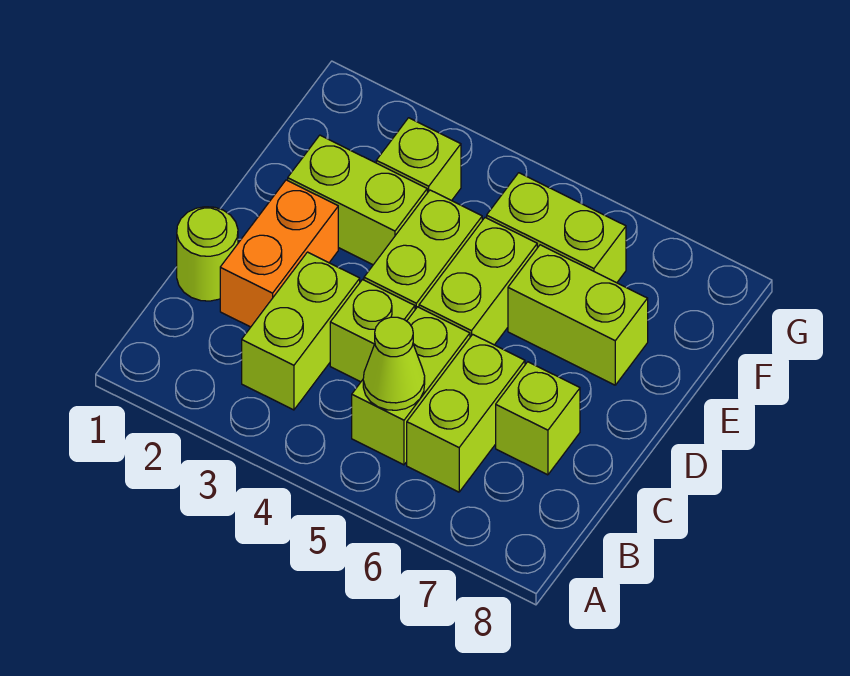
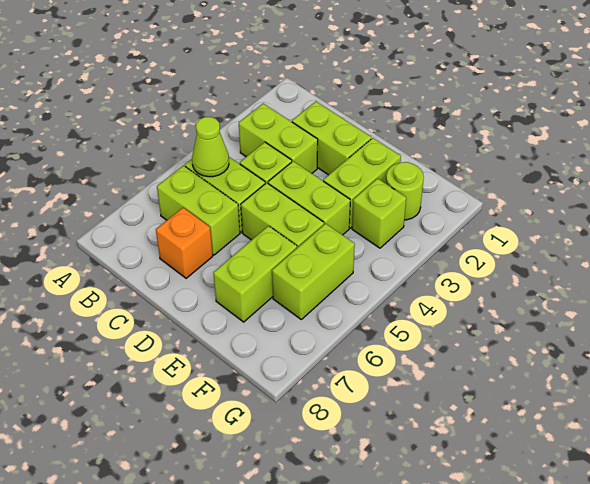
lime round brick C1 level 1 -> lime round brick F2 level 1
orange brick C2:D2 level 1 -> lime brick C2:D2 level 1
lime brick C7 level 1 -> orange brick C7 level 1

